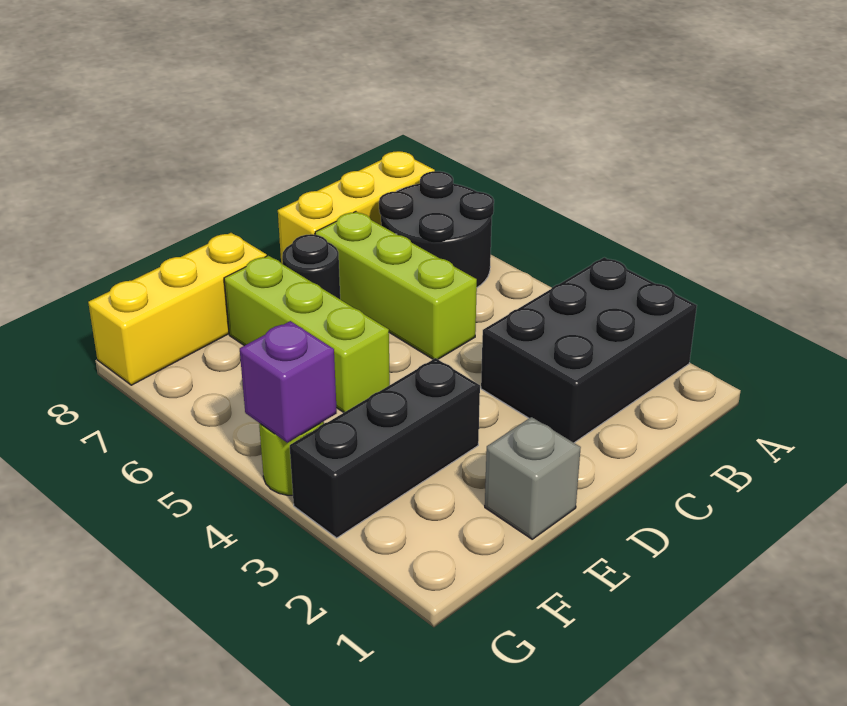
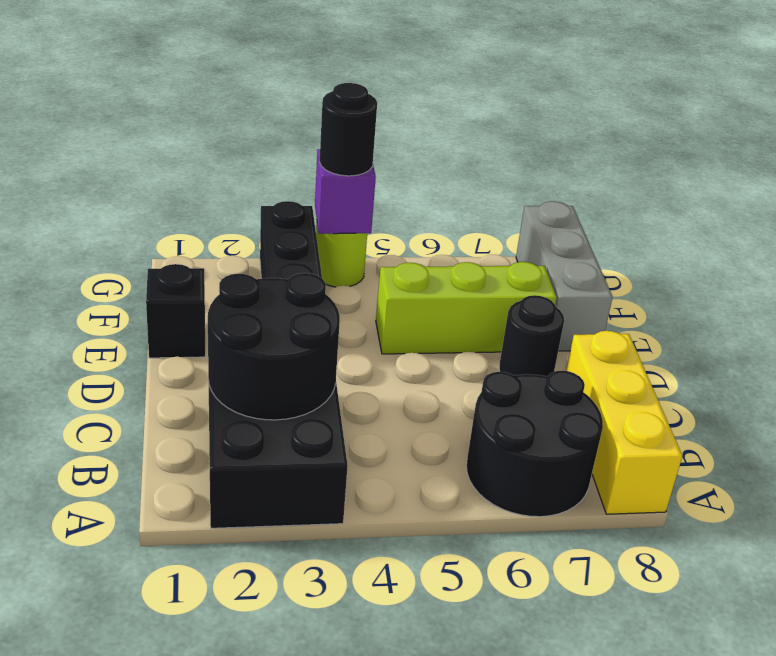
none -> black round brick B2:C3 level 2
lime brick C5:C7 level 1 -> none
grey brick E1 level 1 -> black brick E1 level 1
yellow brick E8:G8 level 1 -> grey brick E8:G8 level 1
none -> black round brick G4 level 3

